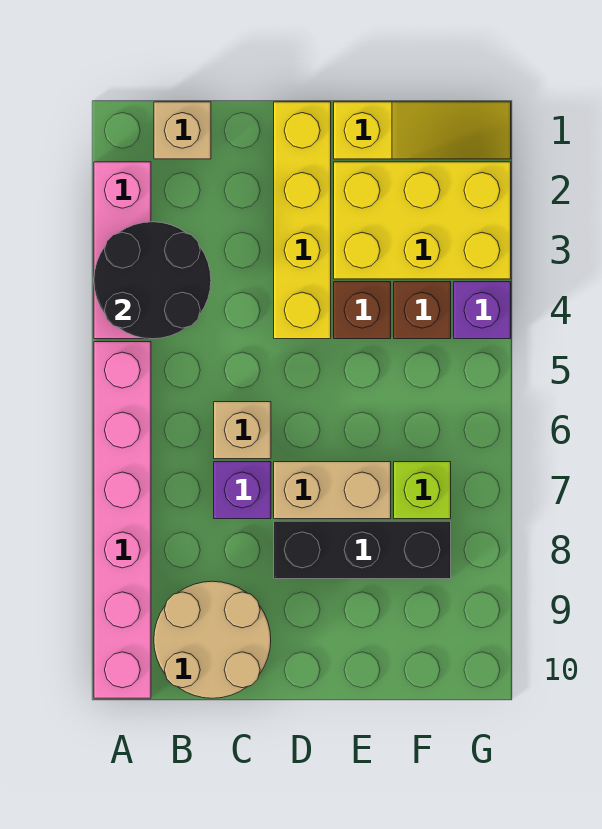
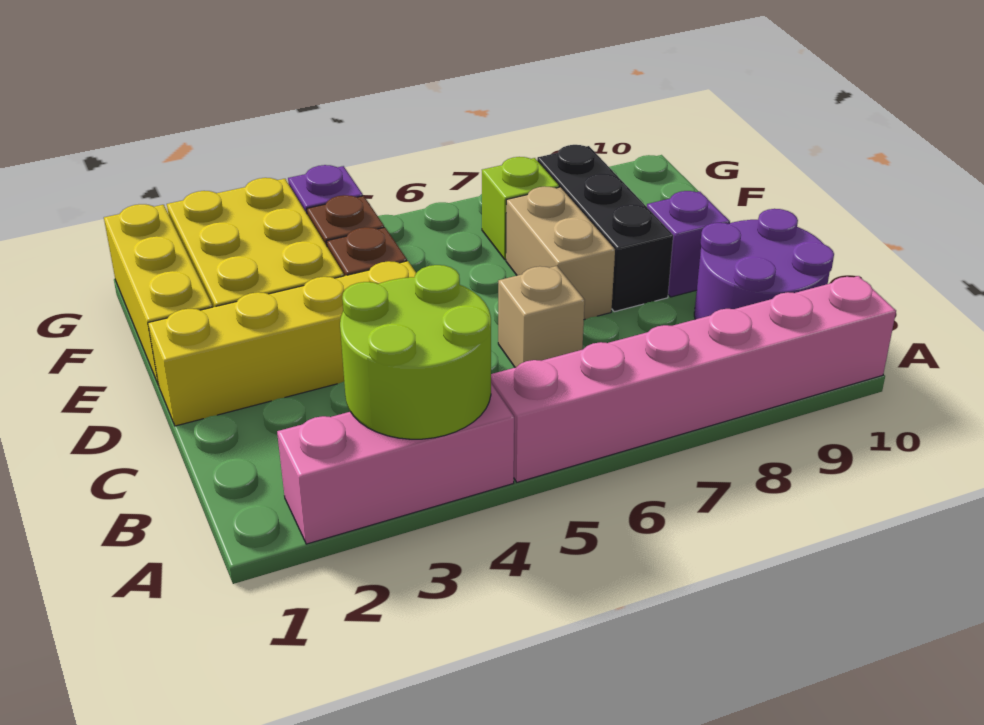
black round brick A3:B4 level 2 -> lime round brick A3:B4 level 2
tan brick B1 level 1 -> none
tan round brick B9:C10 level 1 -> purple round brick B9:C10 level 1
purple brick C7 level 1 -> purple brick D9 level 1
yellow slope E1:G1 level 1 top E -> yellow brick E1:G1 level 1

